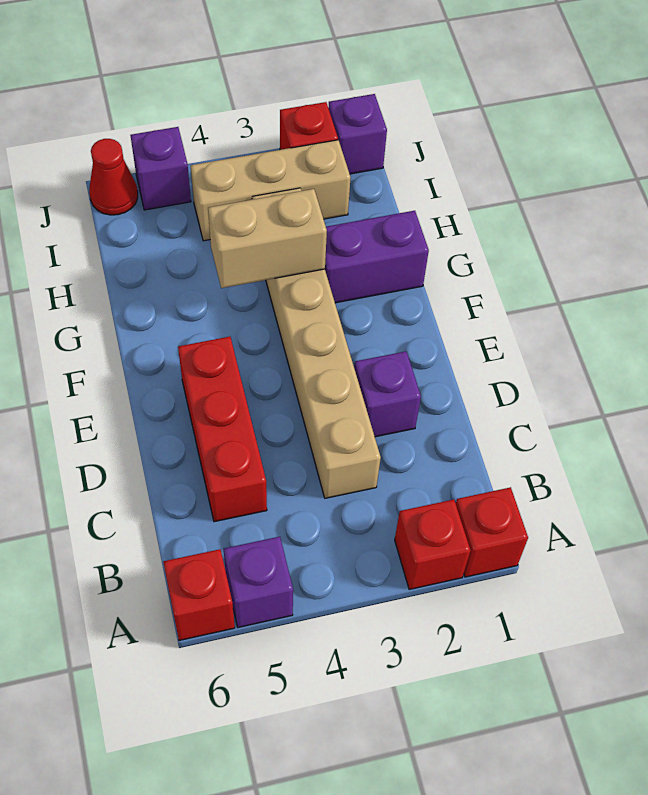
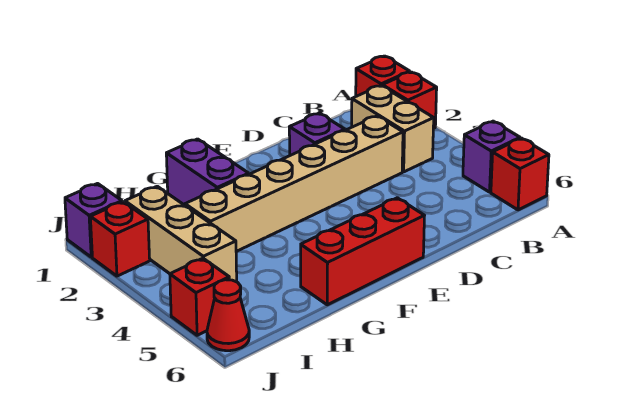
red brick C5:E5 level 1 -> red brick E6:G6 level 1
tan brick G3:G4 level 2 -> tan brick B2:B3 level 1
purple brick J5 level 1 -> red brick J5 level 1

